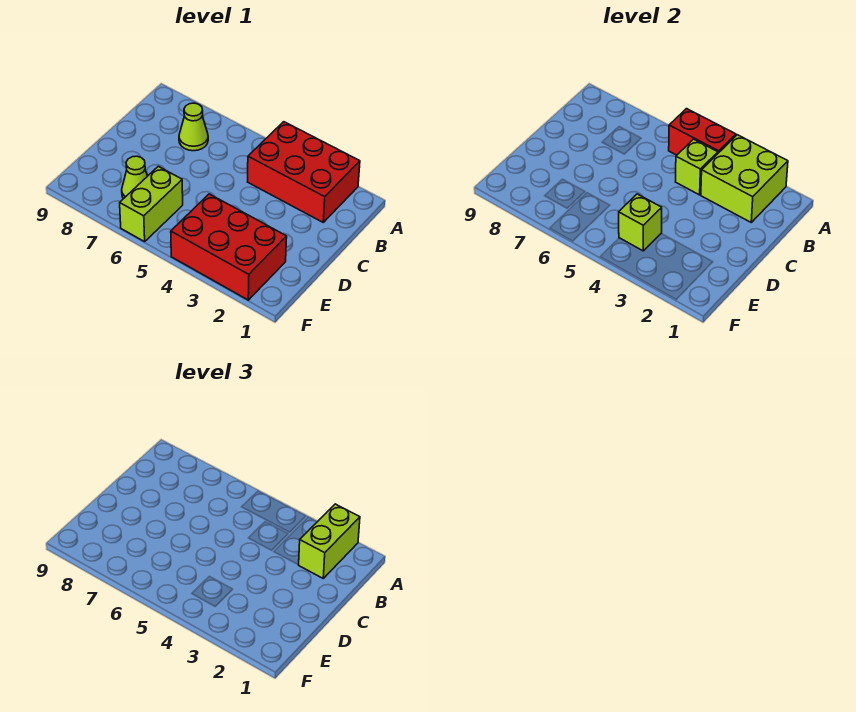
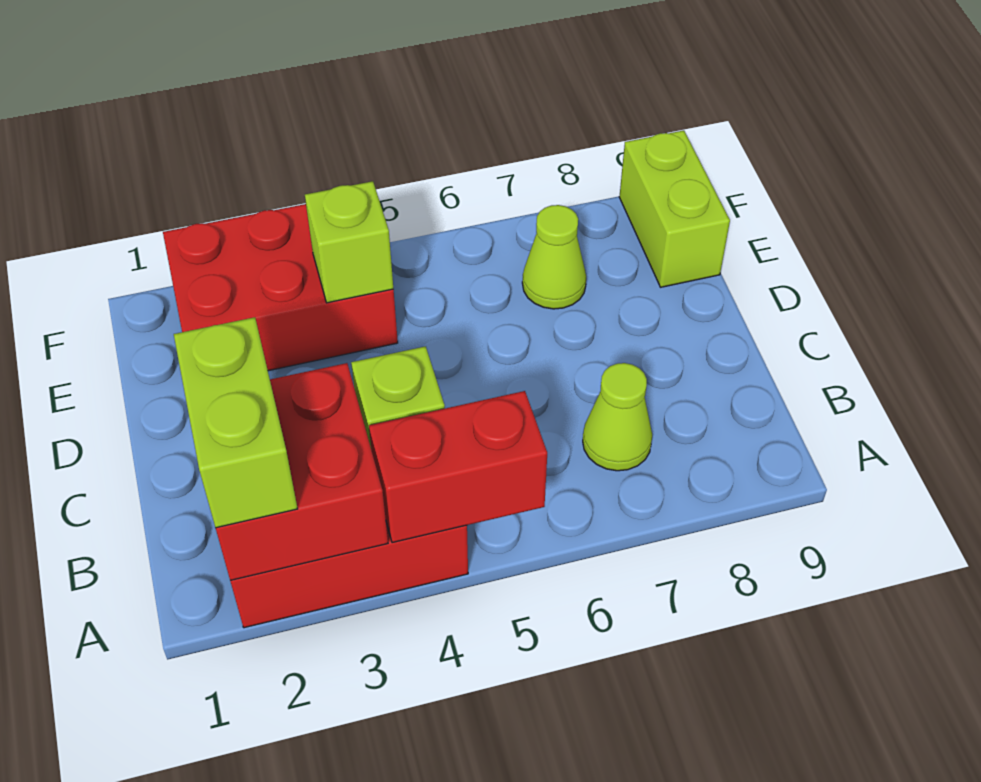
lime brick A2:B3 level 2 -> red brick A2:B3 level 2
lime brick E6:F6 level 1 -> lime brick E9:F9 level 1

